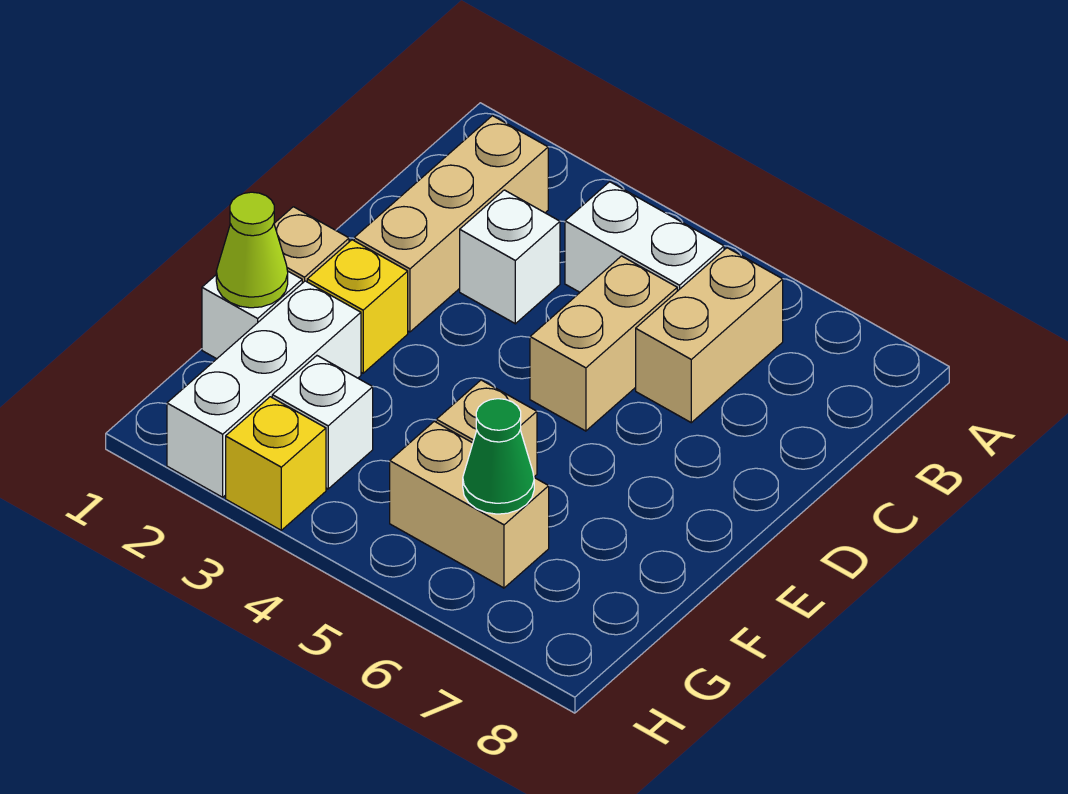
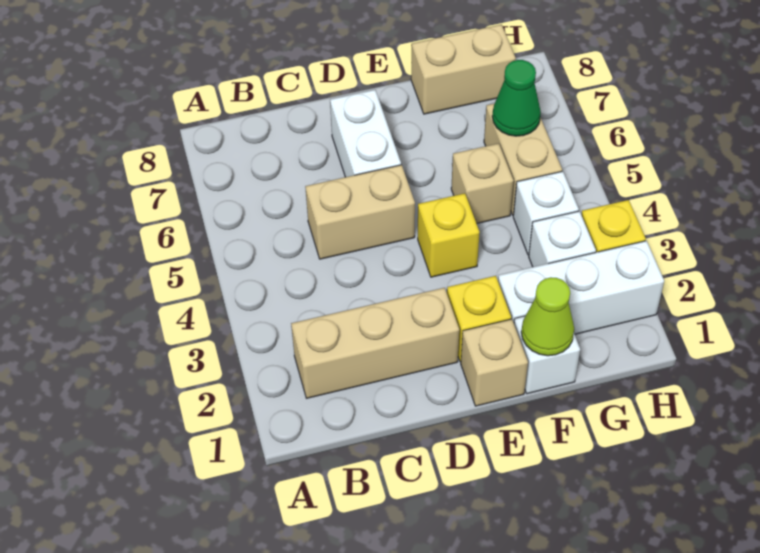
white brick B4:B5 level 1 -> white brick D6:D7 level 1
tan brick B6:C6 level 1 -> tan brick F8:G8 level 1
white brick C3 level 1 -> white brick G4 level 1
none -> yellow brick E4 level 1

